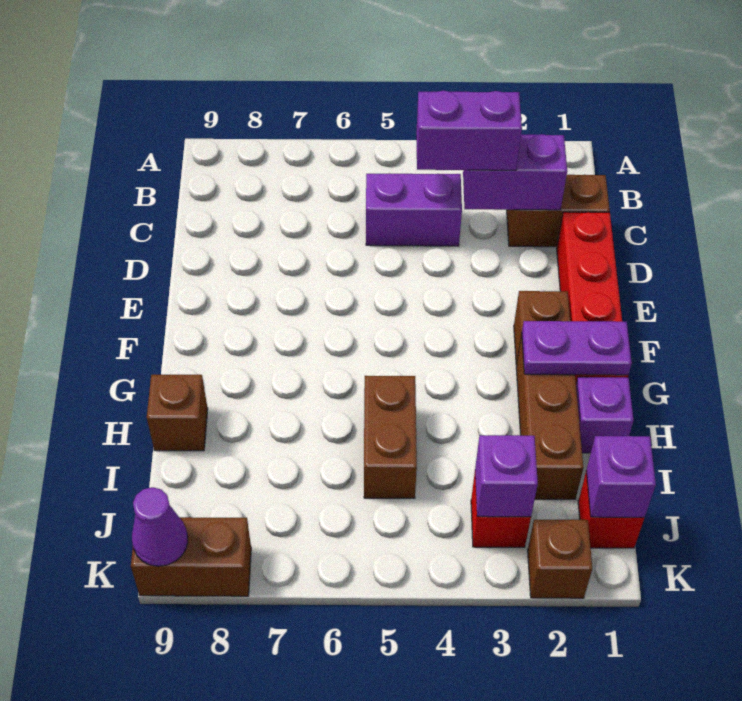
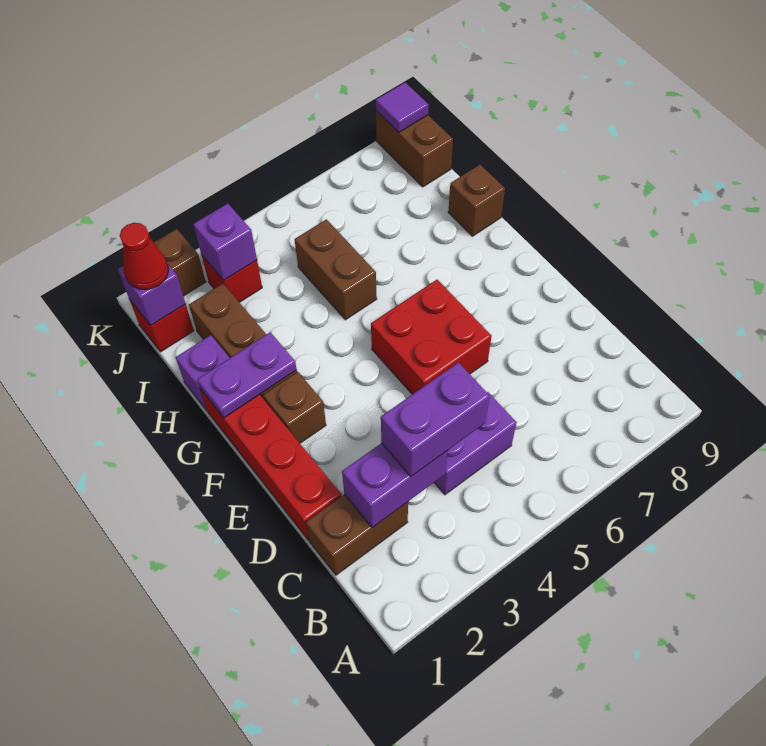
none -> red brick E5:F6 level 1
none -> red cone J1 level 3
brown brick K8:K9 level 1 -> brown brick J9:K9 level 1
purple cone K9 level 2 -> purple tile K9 level 2

